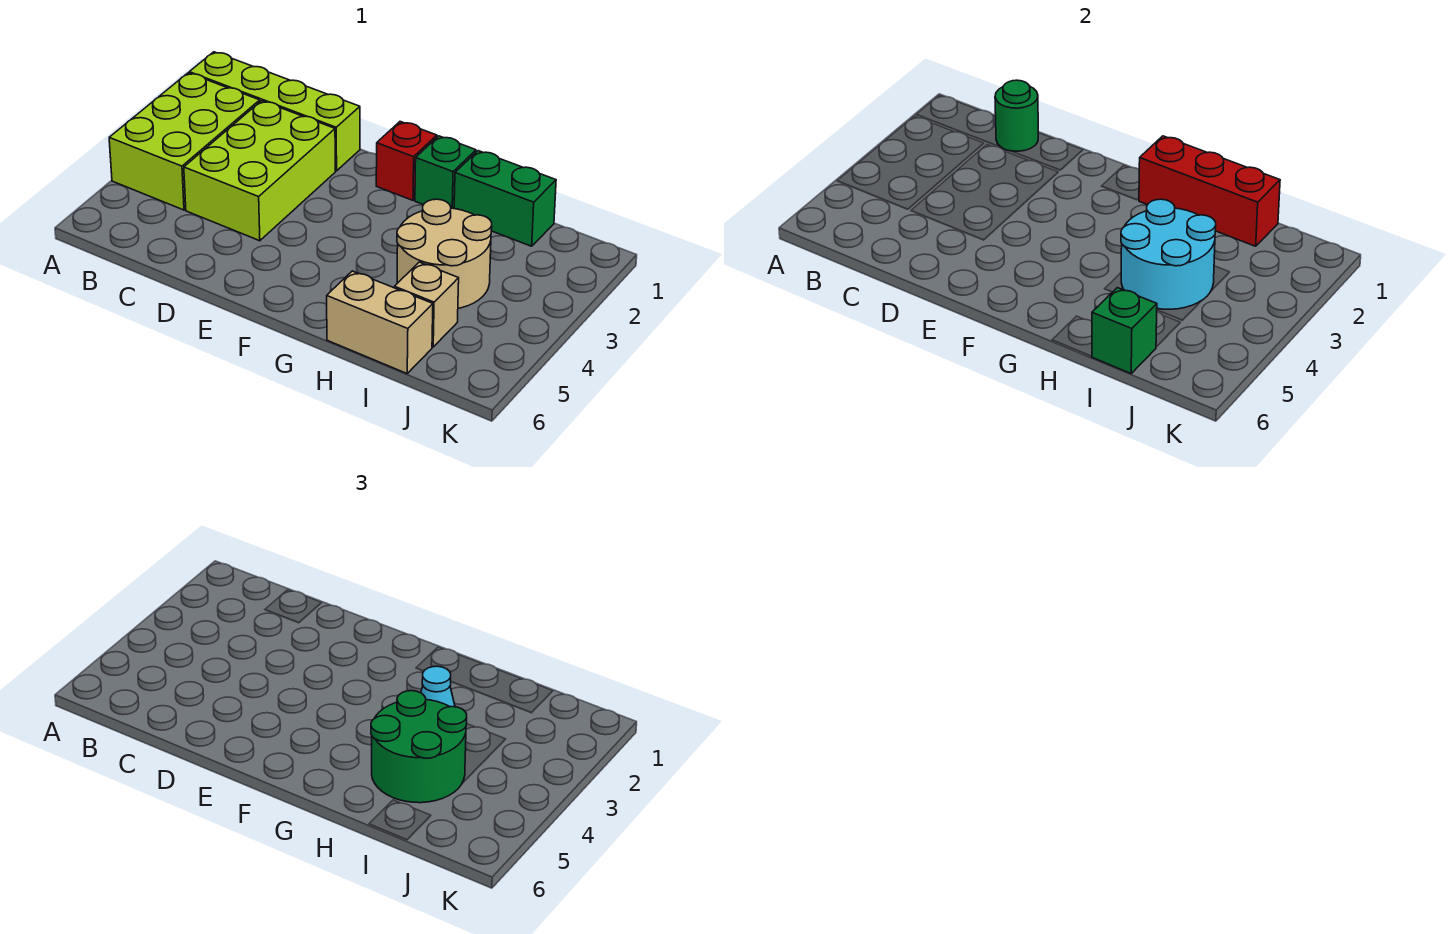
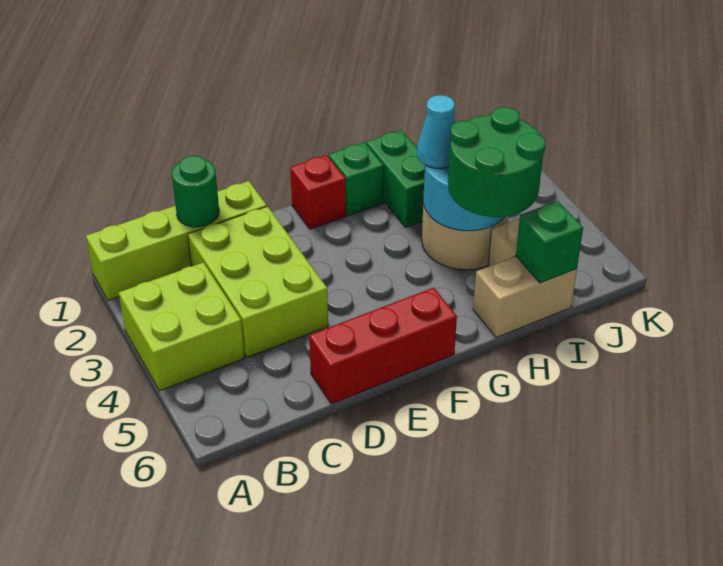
lime brick A2:B4 level 1 -> lime brick A3:B4 level 1
red brick G1:I1 level 2 -> red brick D6:F6 level 1
green brick H1:I1 level 1 -> green brick H1:H2 level 1

